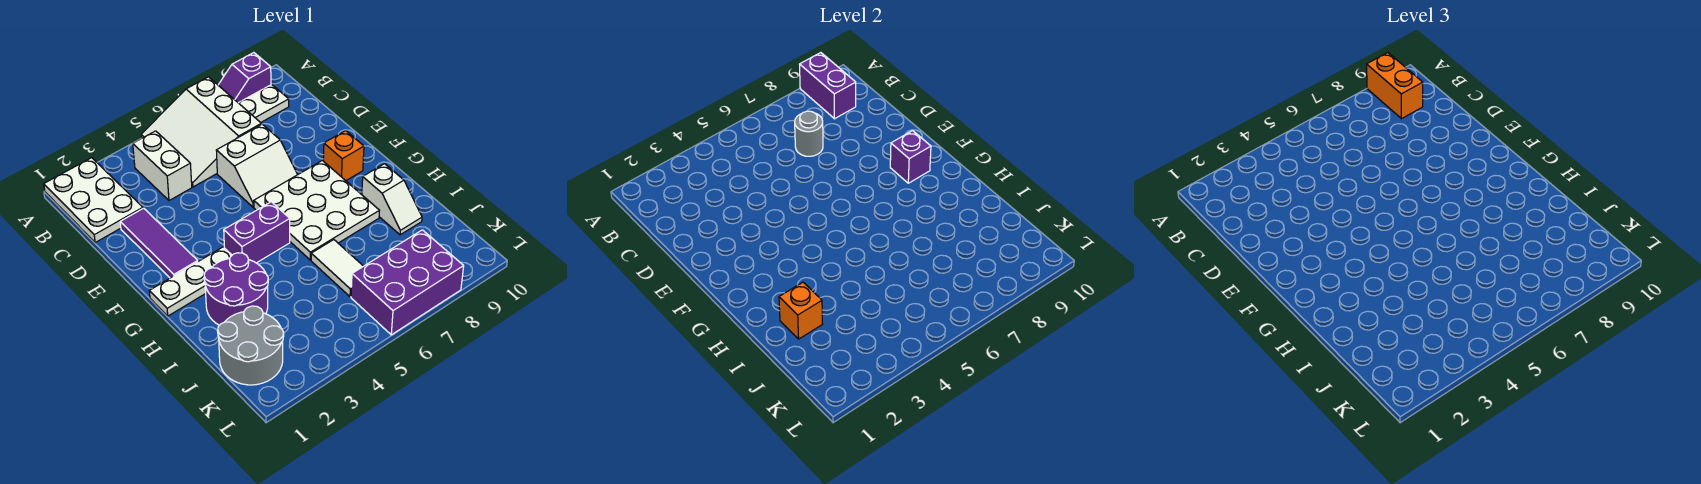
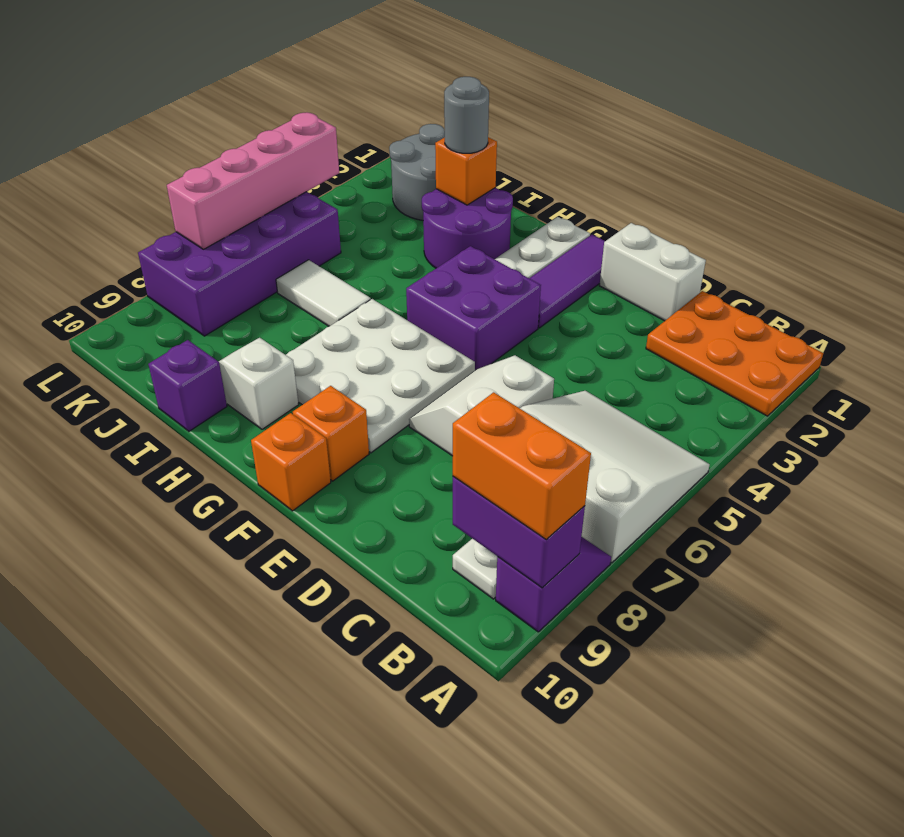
white plate A1:C2 level 1 -> orange plate A1:C2 level 1
white brick B4:C4 level 1 -> white brick D1:E1 level 1
grey round brick C7 level 2 -> grey round brick I2 level 3
purple tile D2:F2 level 1 -> purple tile F1:F3 level 1
purple brick F9 level 2 -> purple brick I10 level 1
none -> orange brick F10 level 1
purple brick G4:G5 level 1 -> purple brick F4:G5 level 1
purple brick K6:L8 level 1 -> purple brick K5:L8 level 1
none -> pink brick L4:L7 level 2

